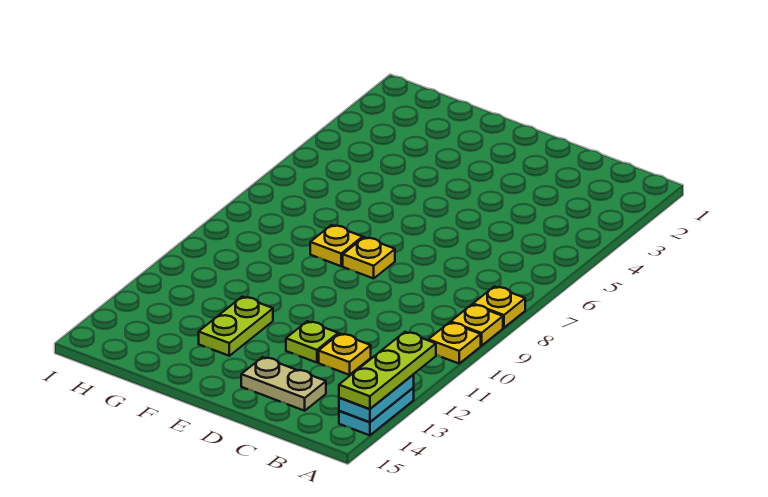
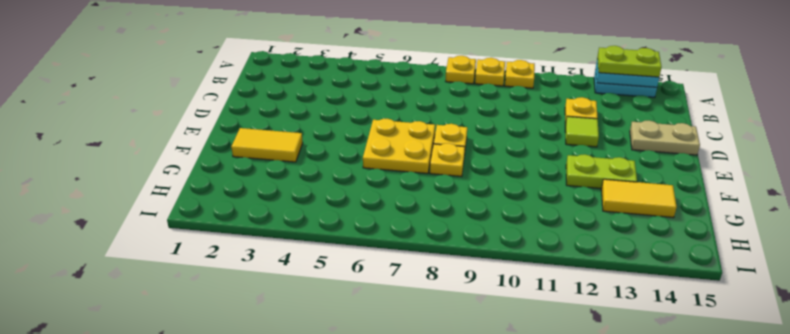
lime plate A12:A14 level 3 -> lime plate A13:A14 level 3
tan plate C14:D14 level 1 -> tan plate D14:D15 level 1
lime plate D12 level 1 -> lime tile D12 level 1
none -> yellow plate E6:F7 level 1
none -> yellow tile F2:F3 level 1
none -> yellow tile G13:G14 level 1

